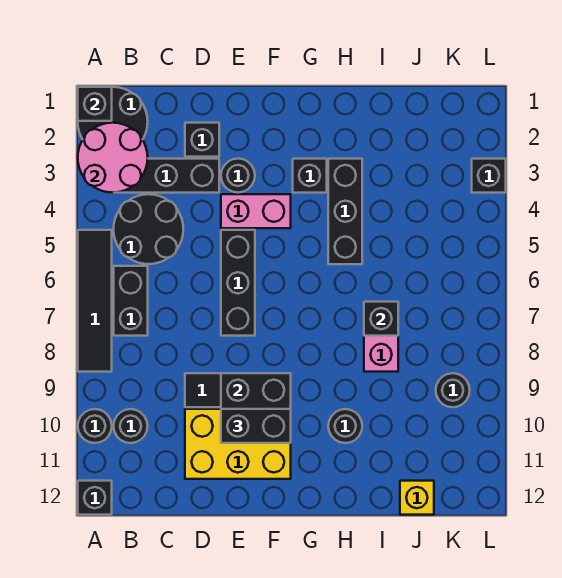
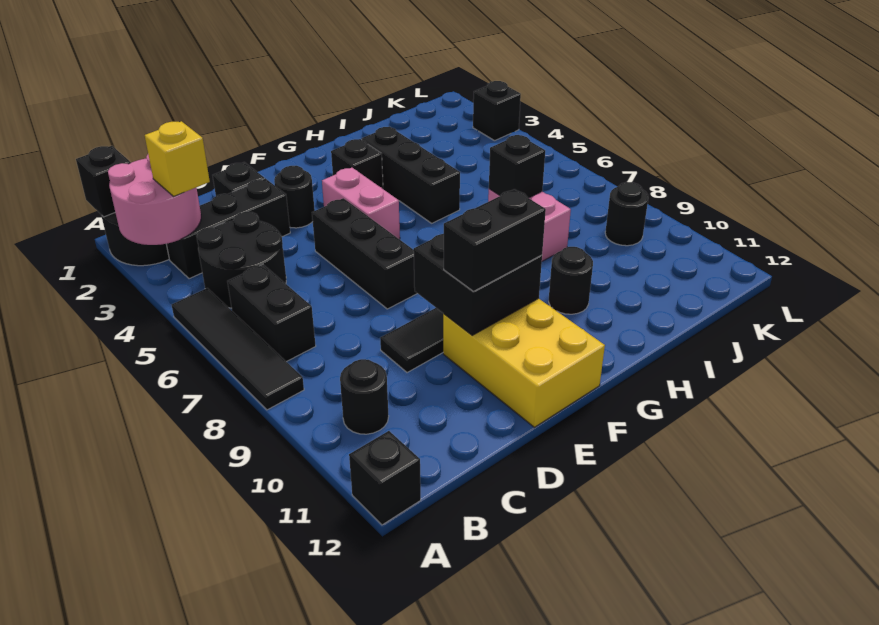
black round brick A10 level 1 -> none
yellow brick D10:F11 level 1 -> yellow brick E10:F12 level 1
pink brick E4:F4 level 1 -> pink brick F4:F5 level 1
yellow brick J12 level 1 -> yellow brick B3 level 3

